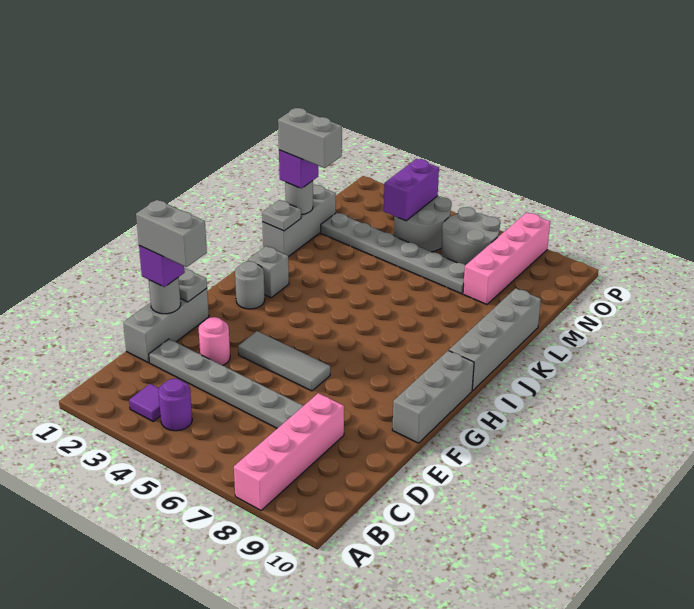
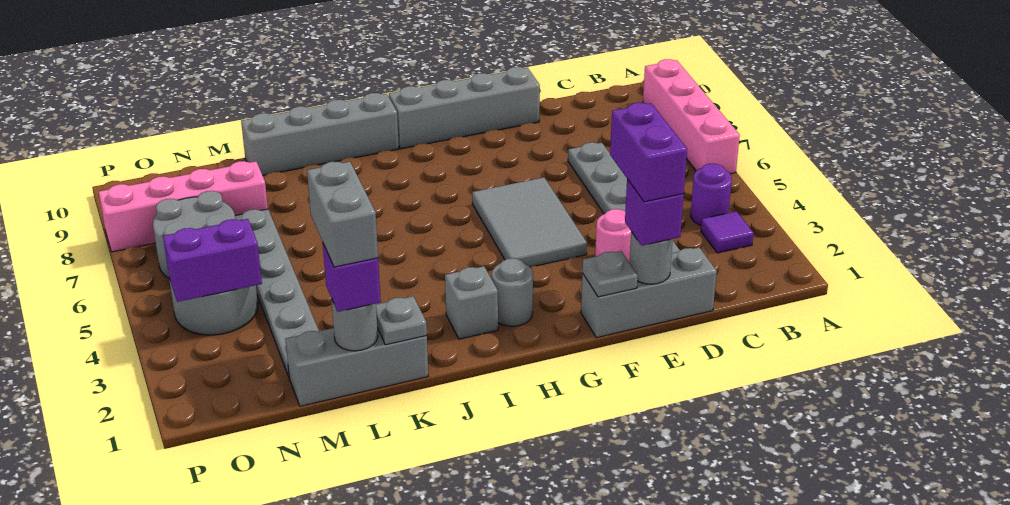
pink brick A8:D8 level 1 -> pink brick A6:A9 level 1
grey brick E1:E2 level 4 -> purple brick E1:E2 level 4
grey tile F4:F6 level 1 -> grey tile F4:G6 level 1
grey brick F10:H10 level 1 -> grey brick E10:H10 level 1

